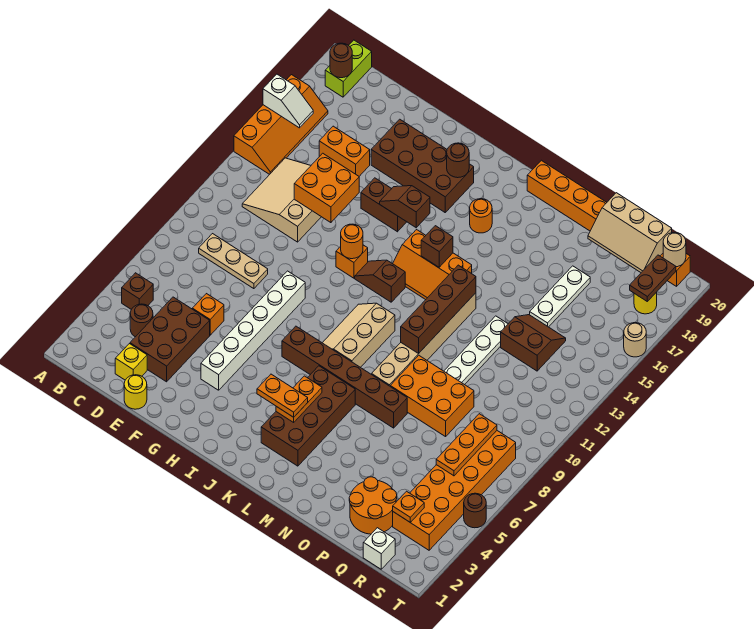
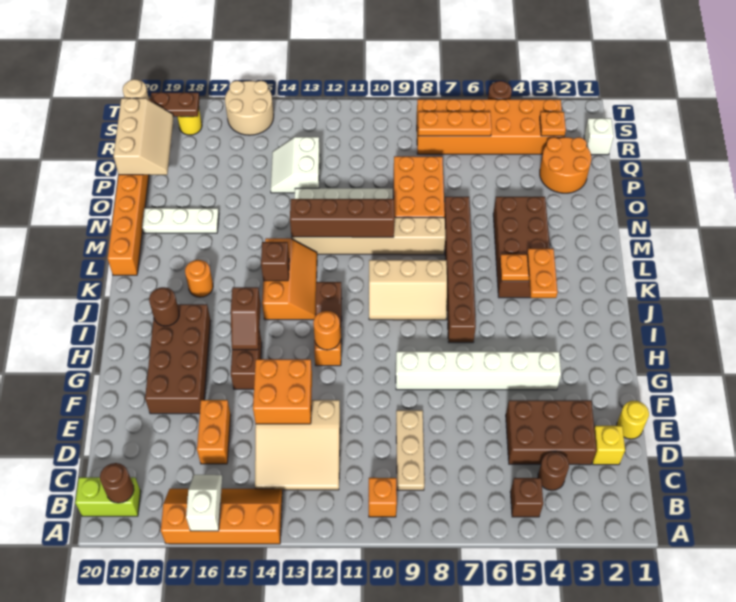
orange brick E6 level 1 -> orange brick B10 level 1
brown brick K3:L6 level 1 -> brown brick K4:N5 level 1
brown slope P13:Q14 level 1 top 13 -> white slope P13:Q14 level 1 top 13
white plate P15:P17 level 1 -> white plate N17:N19 level 1
tan round brick T16 level 1 -> tan round brick S15:T16 level 1

